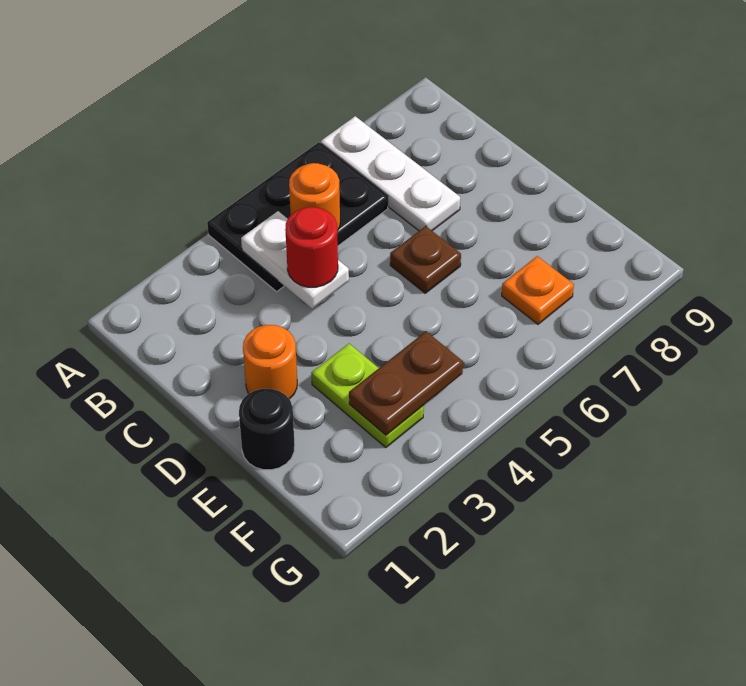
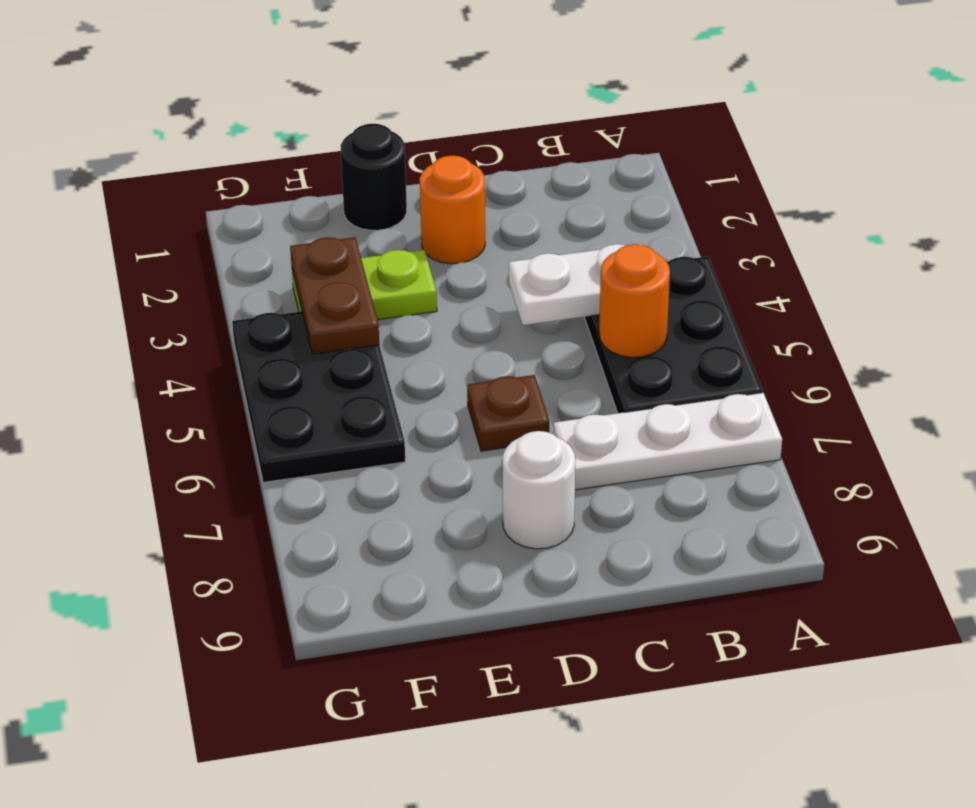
red round brick C4 level 3 -> none
none -> white round brick D8 level 1
none -> black plate F4:G6 level 1
orange plate F7 level 1 -> none

